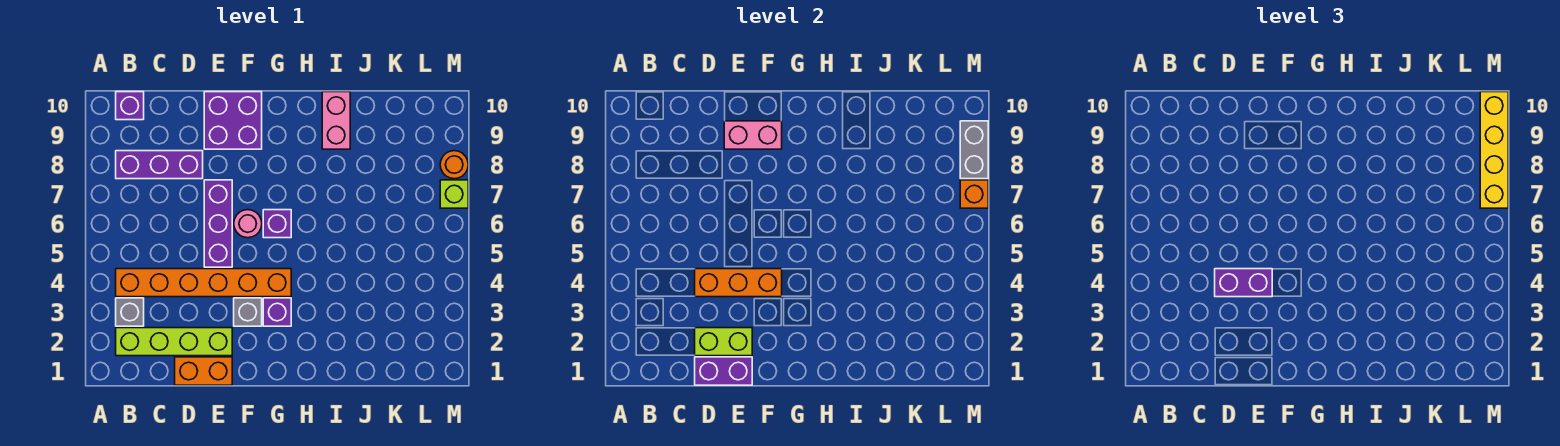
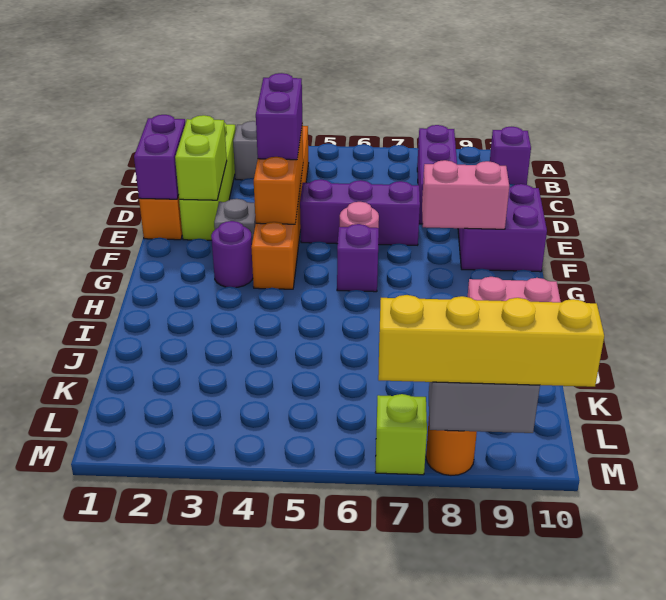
pink brick E9:F9 level 2 -> pink brick F8:F9 level 2
purple brick G3 level 1 -> purple round brick G3 level 1
orange brick M7 level 2 -> none

